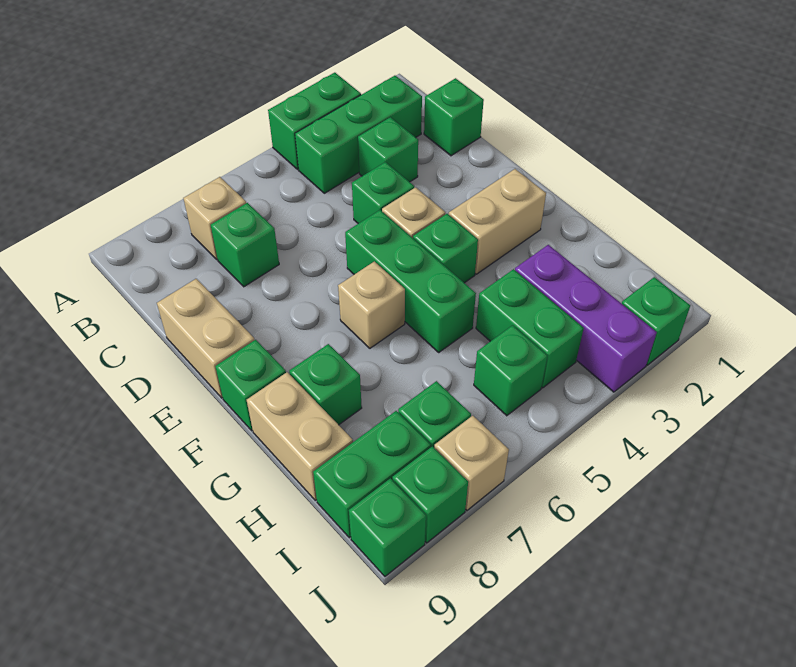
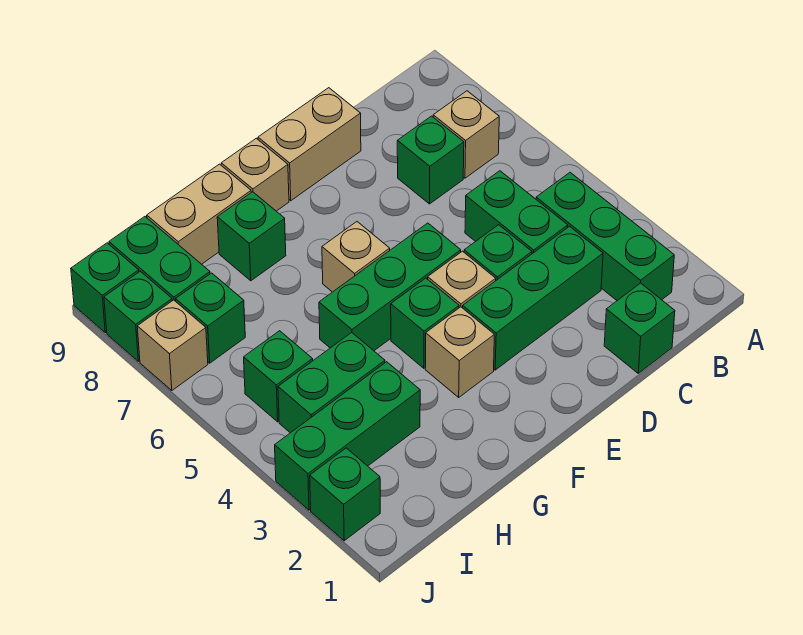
green brick A3:A4 level 1 -> green brick C4:C5 level 1
green brick C3 level 1 -> green brick C3:E3 level 1
tan brick F2:F3 level 1 -> tan brick F3 level 1
green brick F9 level 1 -> tan brick F9 level 1
purple brick H3:J3 level 1 -> green brick H3:J3 level 1

